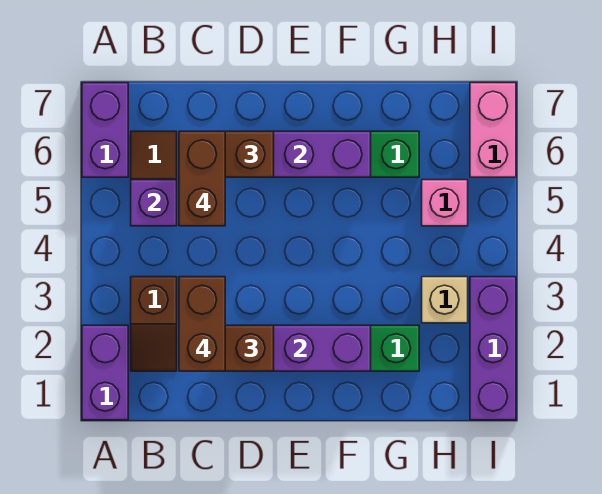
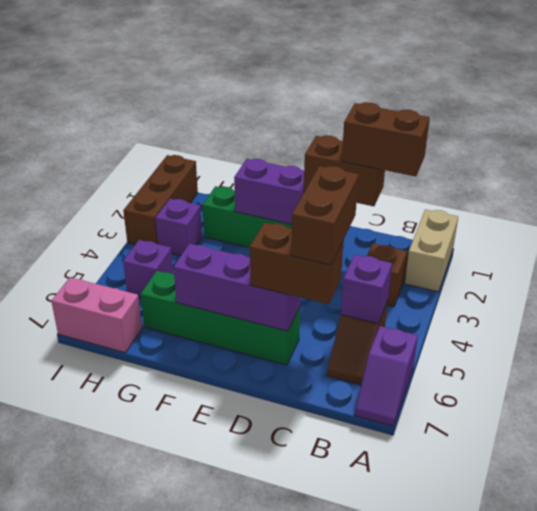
purple brick A1:A2 level 1 -> tan brick A1:A2 level 1
purple brick A6:A7 level 1 -> purple slope A6:A7 level 1 top 6
brown brick C2:C3 level 4 -> brown brick B2:C2 level 4
tan brick H3 level 1 -> purple brick H3 level 1
pink brick H5 level 1 -> purple brick H5 level 1
purple brick I1:I3 level 1 -> brown brick I1:I3 level 1
pink brick I6:I7 level 1 -> pink brick H7:I7 level 1

